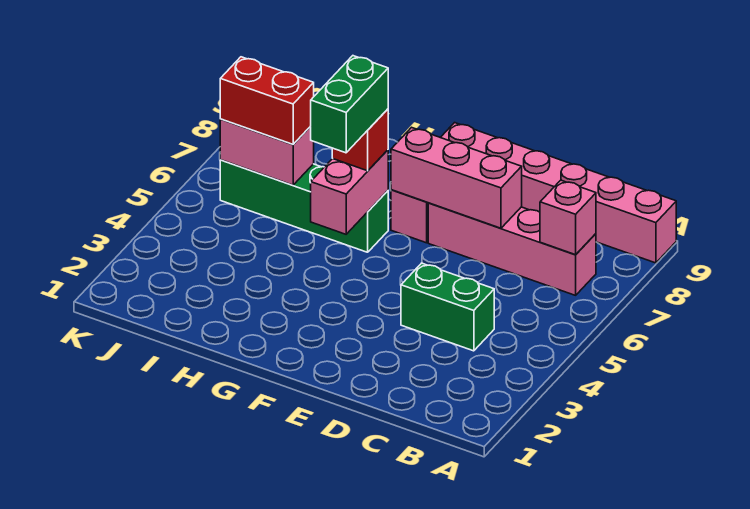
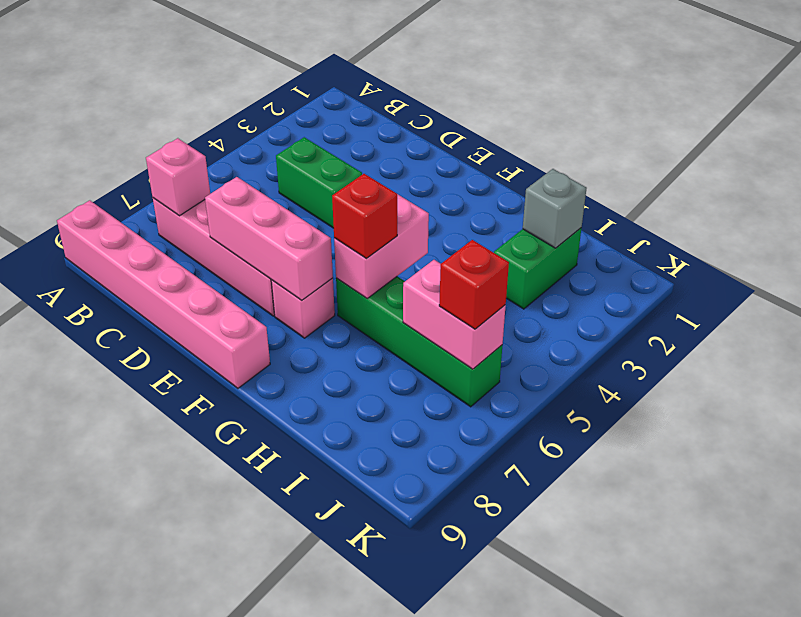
green brick G5:G6 level 4 -> green brick I2:I3 level 1
none -> grey brick I2 level 2
red brick I6:J6 level 3 -> red brick J6 level 3

